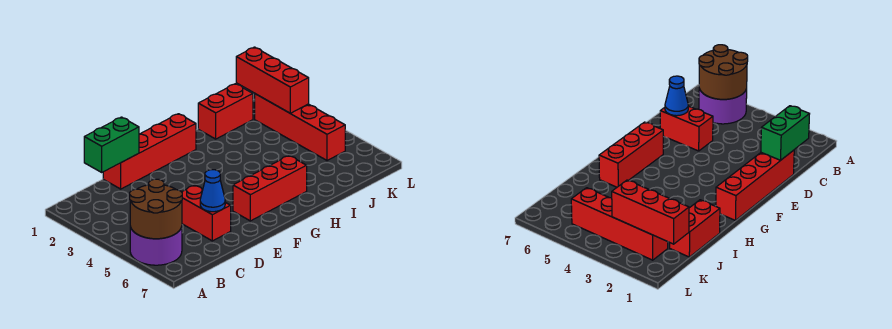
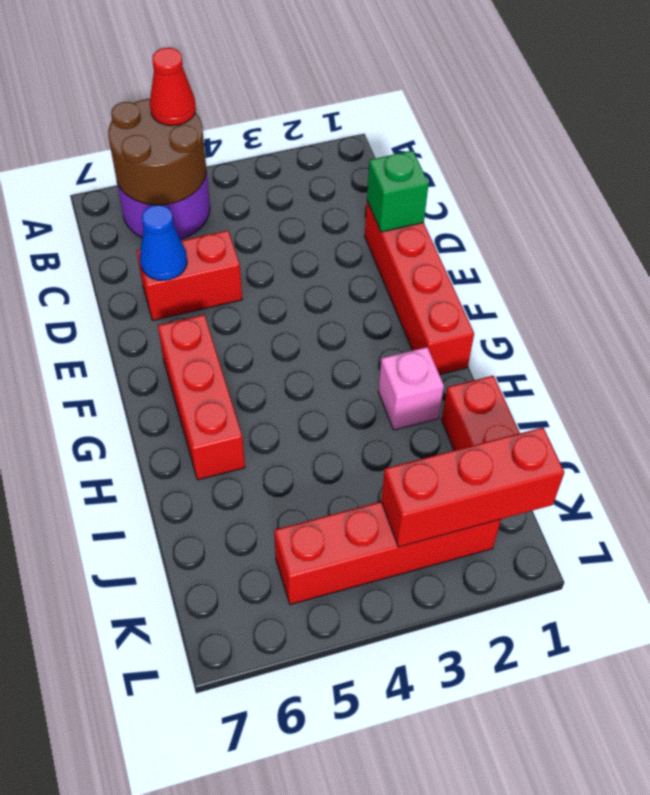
none -> red cone A5 level 3
green brick C1:D1 level 2 -> green brick D1 level 2
none -> pink brick H2 level 1

